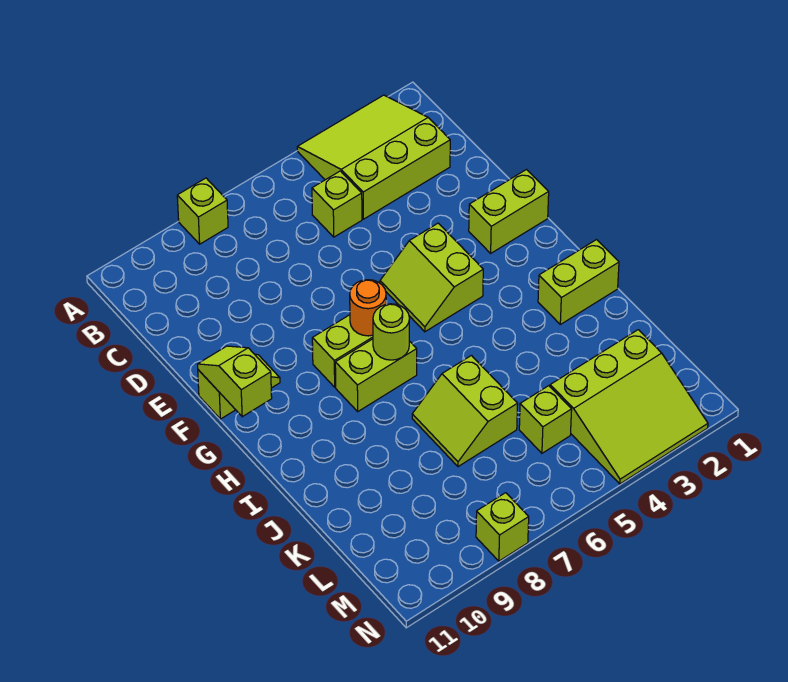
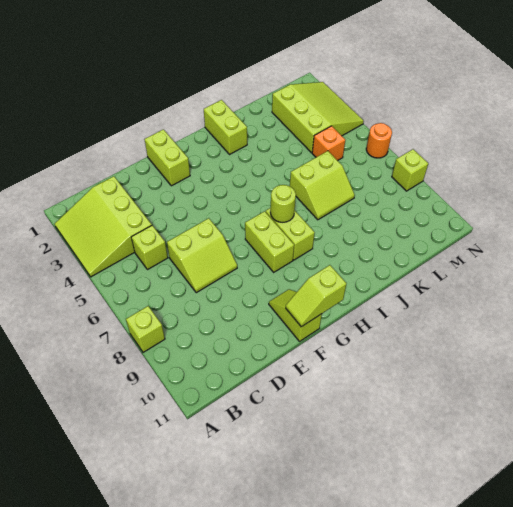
lime slope F4:G5 level 1 top 4 -> lime slope D6:E7 level 1 top 6
orange round brick G7 level 2 -> orange round brick N6 level 1
lime brick L5 level 1 -> orange brick L5 level 1

